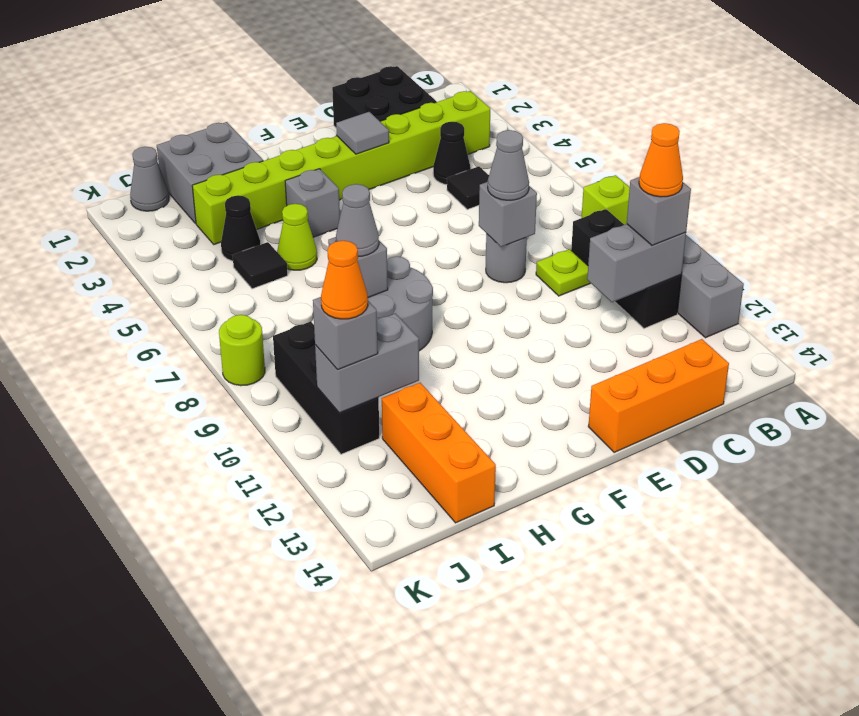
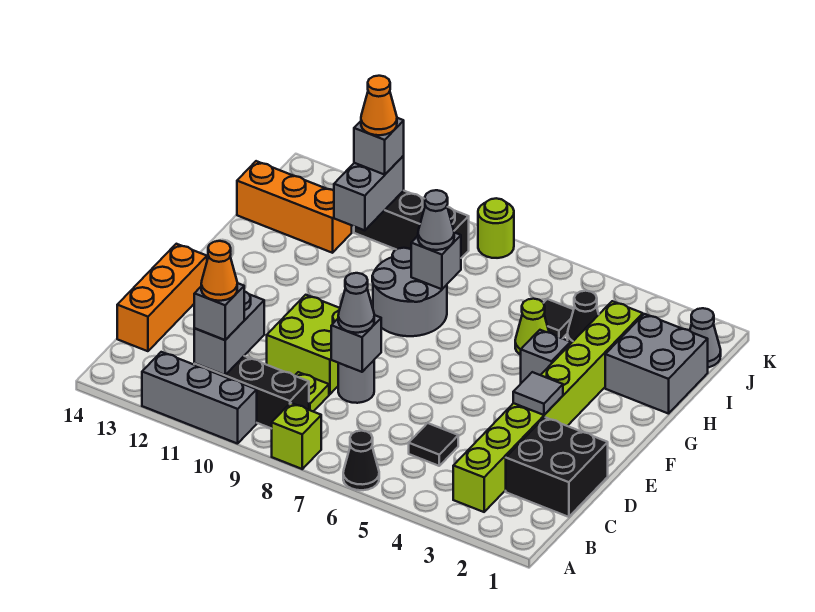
black cone C4 level 1 -> black cone A6 level 1
none -> lime brick D9:E10 level 1

